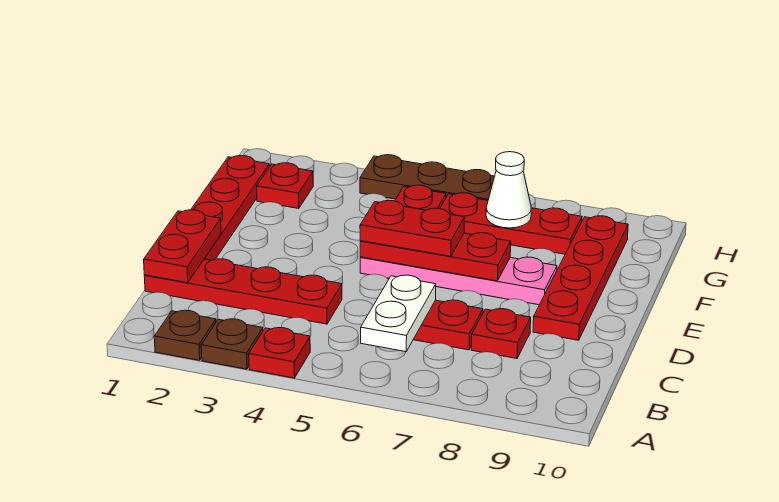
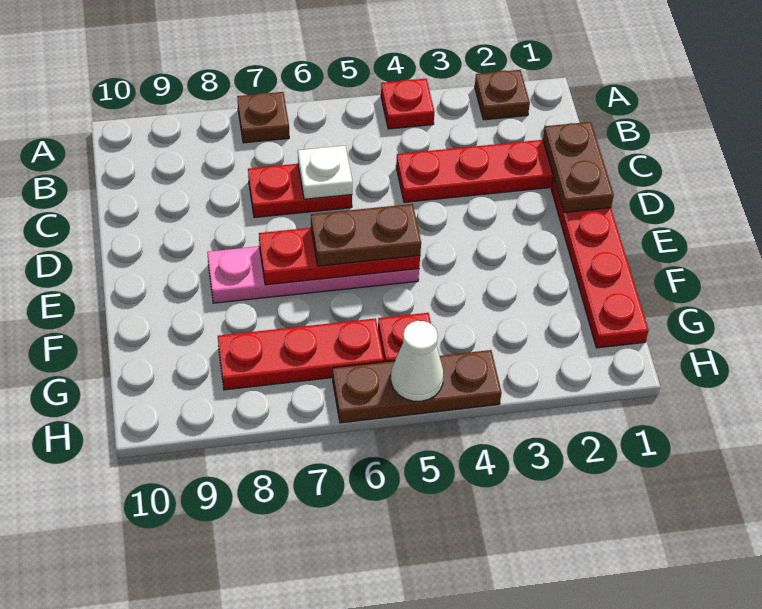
brown plate A3 level 1 -> brown plate A7 level 1
white plate B6:C6 level 2 -> white plate C6 level 2
red plate C1:D1 level 2 -> brown plate C1:D1 level 2
red plate C8 level 1 -> none
red plate D9:G9 level 1 -> none
red plate E5:E6 level 3 -> brown plate E5:E6 level 3
red plate G2 level 1 -> none
white cone G7 level 2 -> white cone H5 level 2

